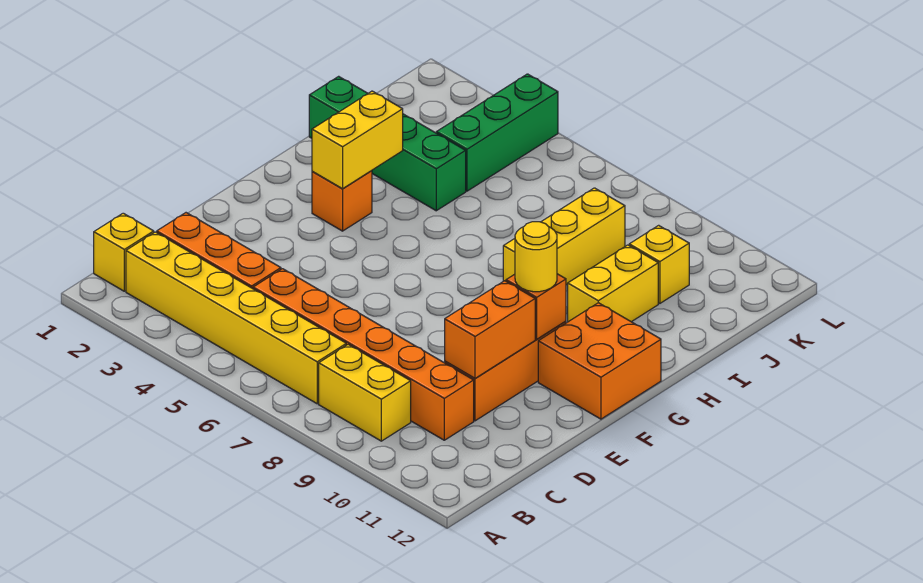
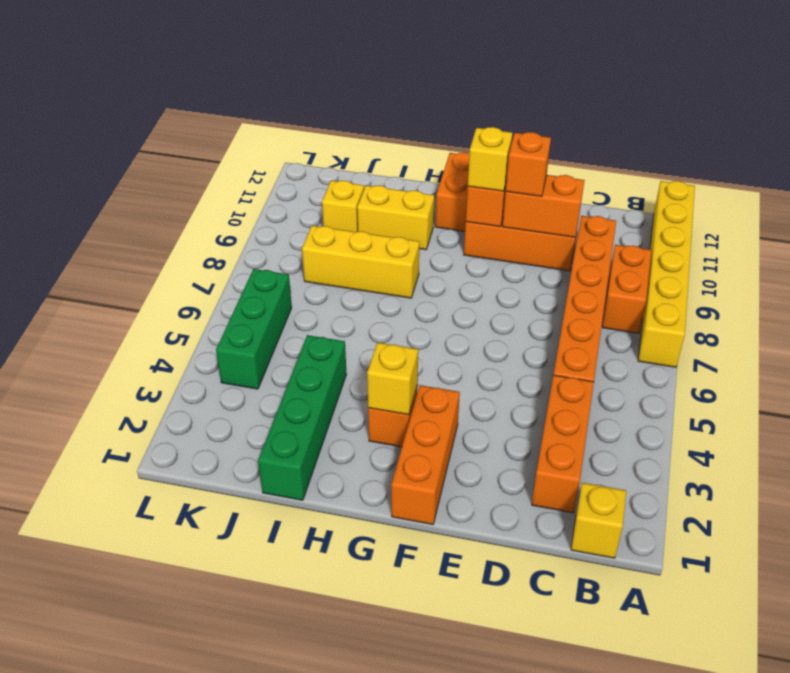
yellow brick B2:B7 level 1 -> yellow brick A7:A12 level 1
yellow brick B8:B9 level 1 -> orange brick B8:B9 level 1
none -> orange brick E10 level 3
none -> orange brick F1:F3 level 1
yellow round brick F10 level 3 -> yellow brick F10 level 3
yellow brick G3:H3 level 2 -> yellow brick G3 level 2
green brick J4:L4 level 1 -> green brick K4:K6 level 1

